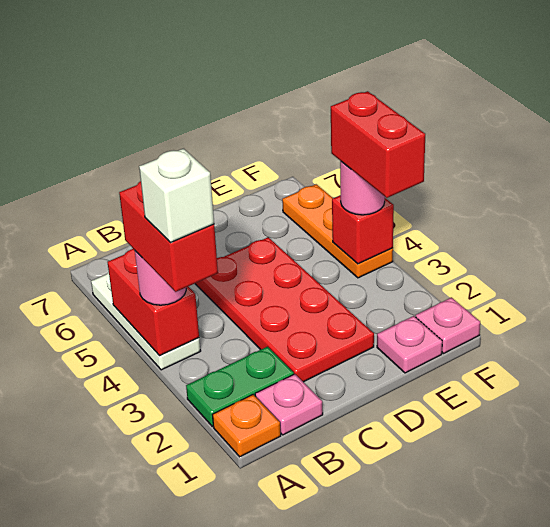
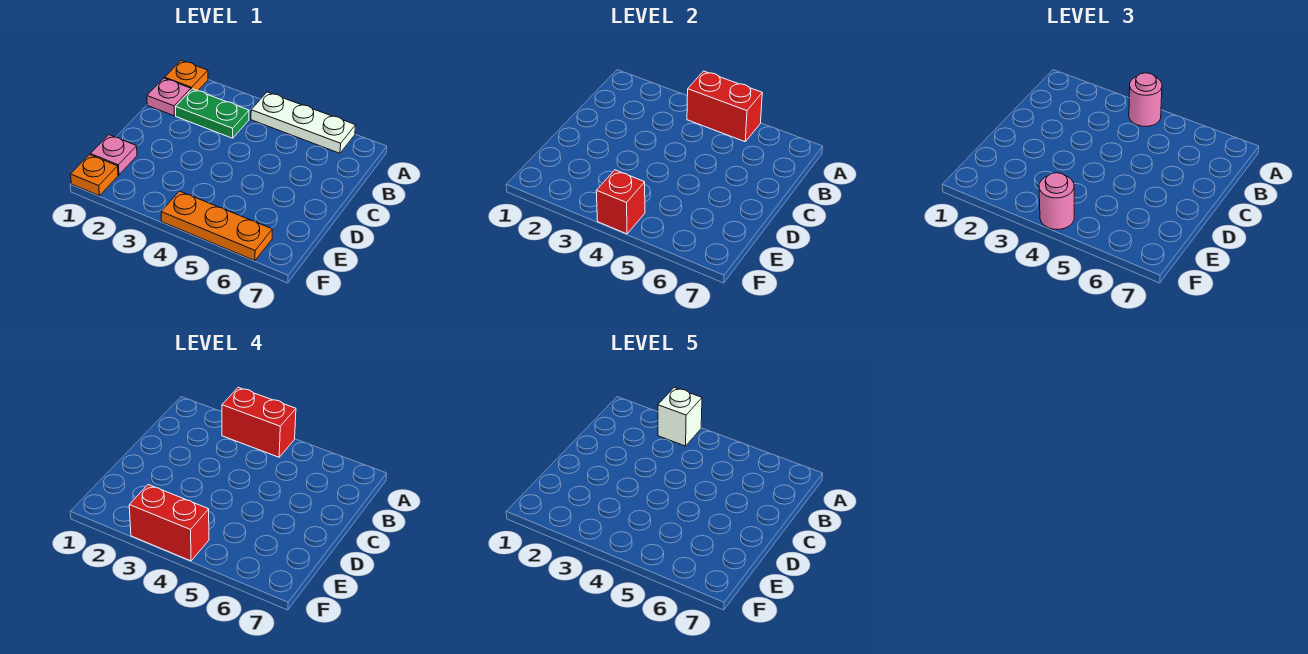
green plate A2:B2 level 1 -> green plate B2:B3 level 1
red plate C2:D5 level 1 -> none
pink plate F1 level 1 -> orange plate F1 level 1

